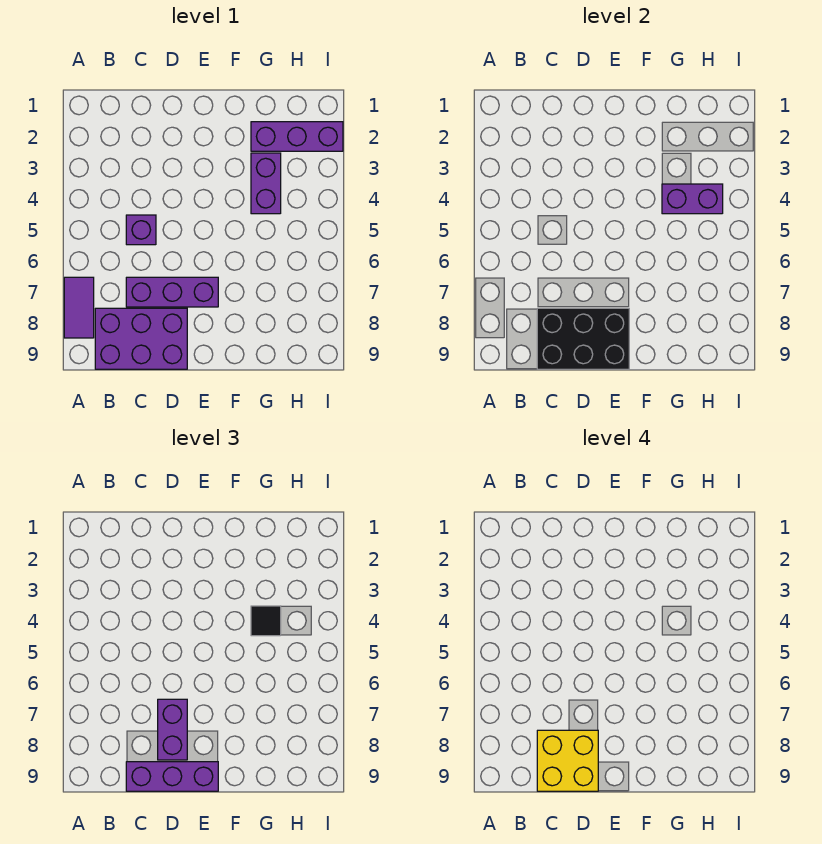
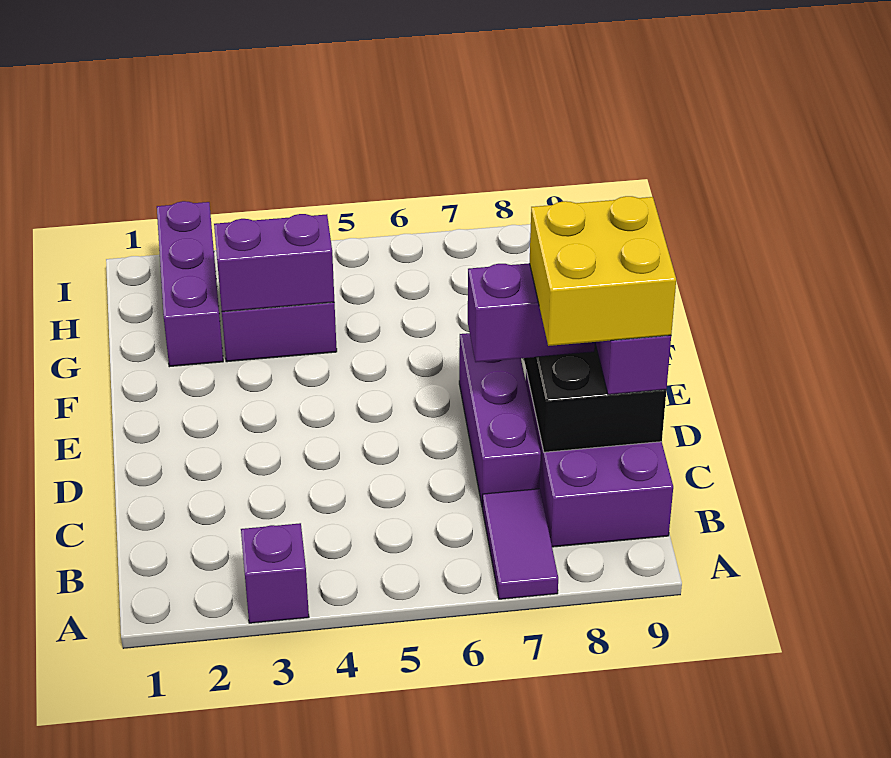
purple tile A7:A8 level 1 -> purple tile A7:B7 level 1
purple brick C5 level 1 -> purple brick A3 level 1
purple brick G4:H4 level 2 -> purple brick G3:G4 level 2
black tile G4 level 3 -> none

